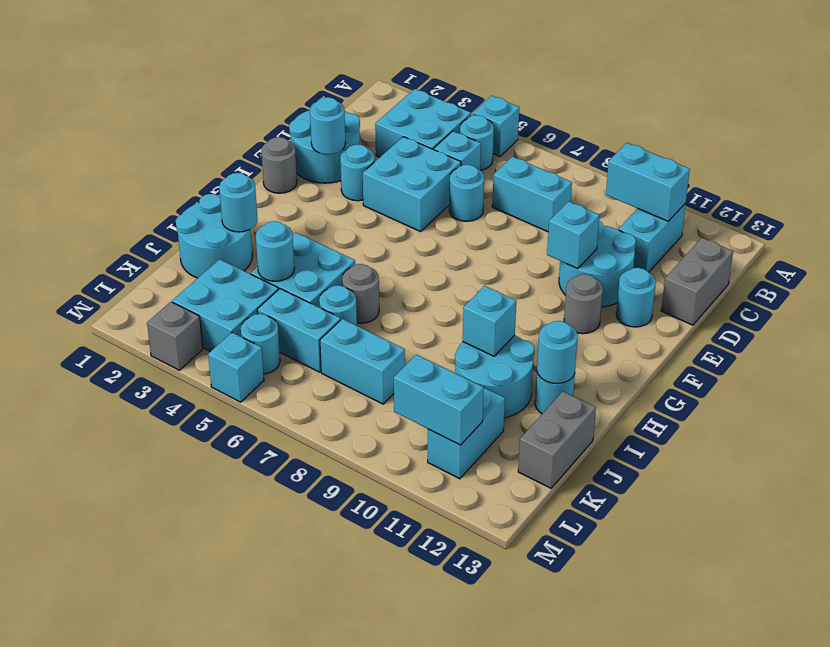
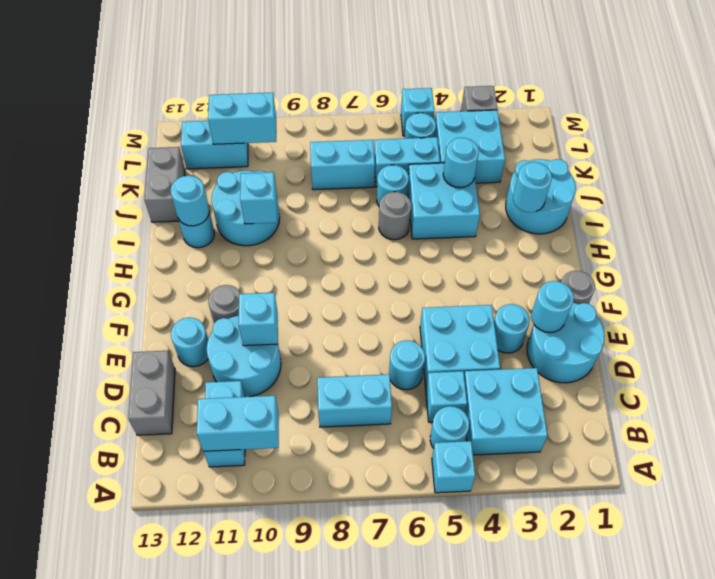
cyan brick K11:L11 level 1 -> cyan brick L11:L12 level 1

